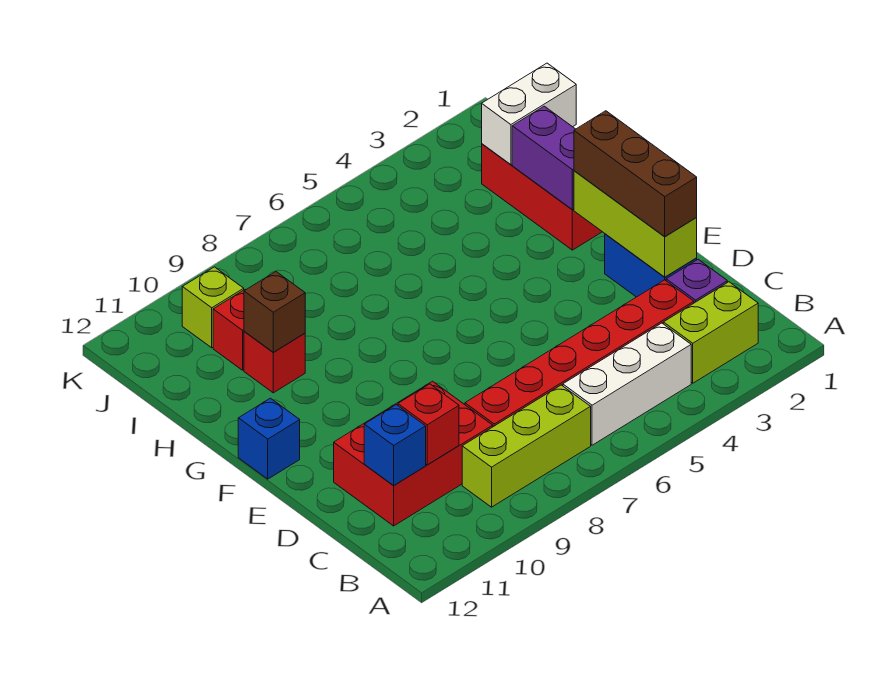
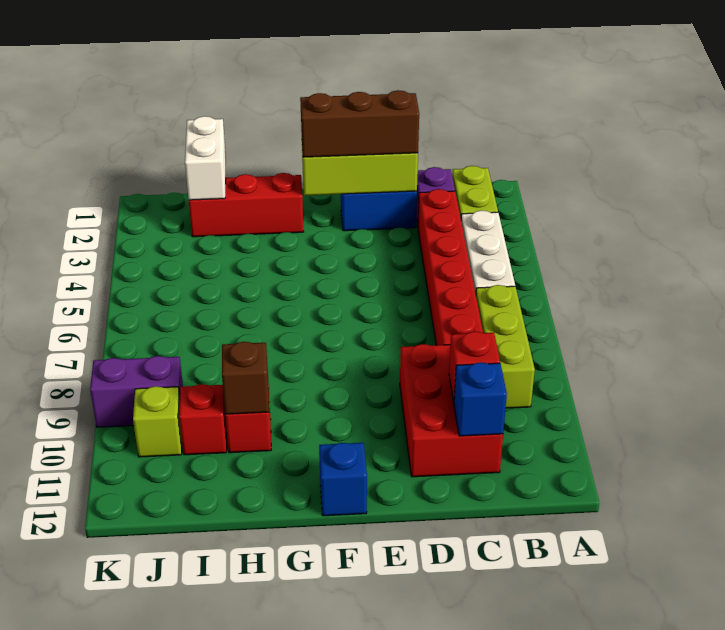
purple brick G2:H2 level 2 -> purple brick J9:K9 level 1

